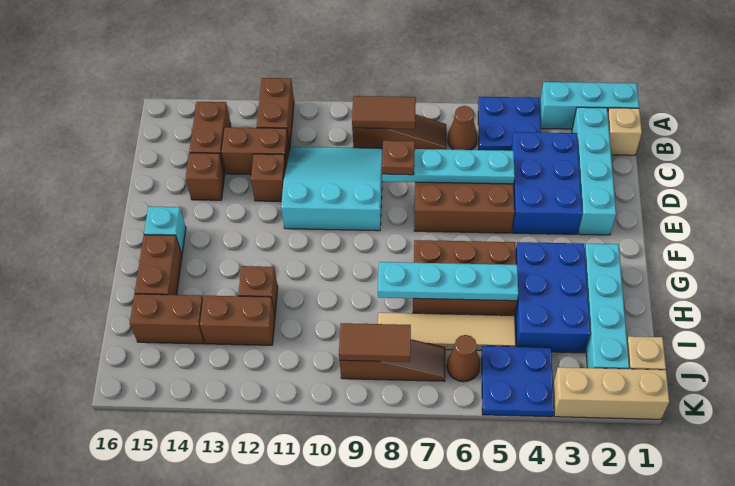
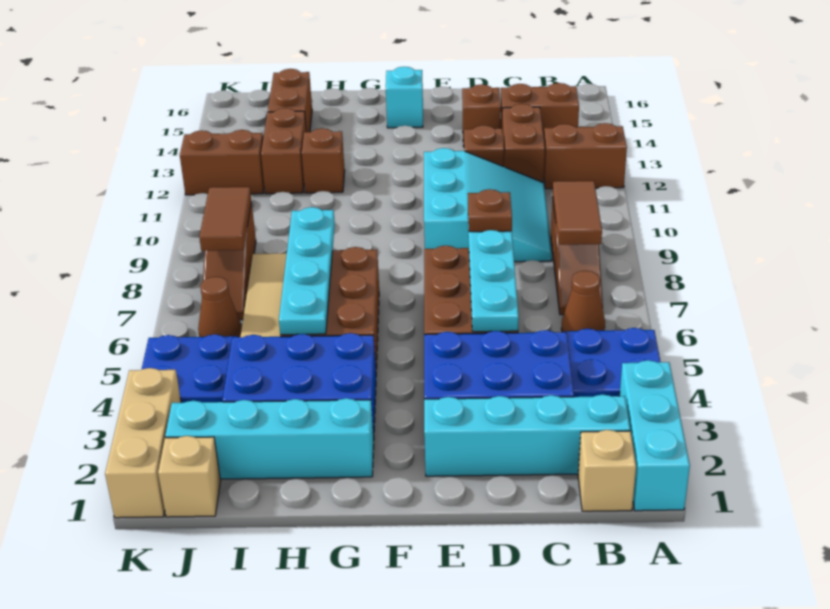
brown brick G15:H15 level 1 -> brown brick J12:K12 level 1

